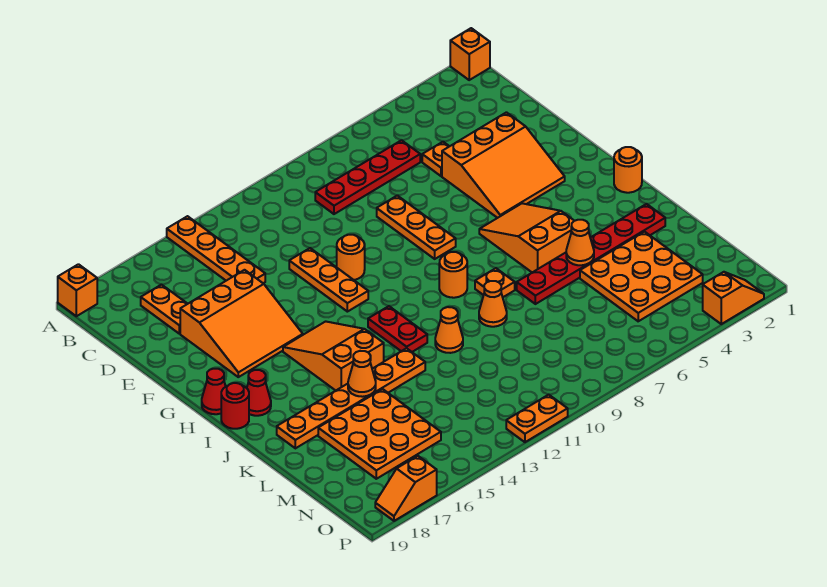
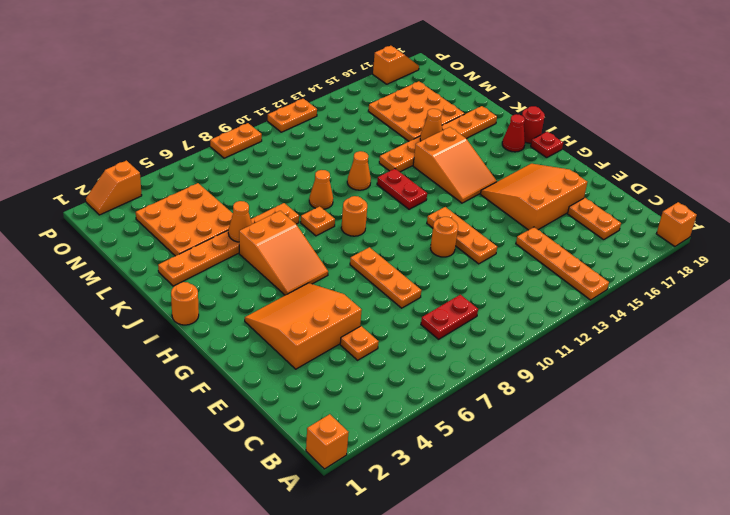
red plate C6:C9 level 1 -> red plate C8:C9 level 1
red cone H19 level 1 -> red plate H19 level 1
red plate K2:K7 level 1 -> orange plate K2:K7 level 1
none -> orange plate P8:P9 level 1

